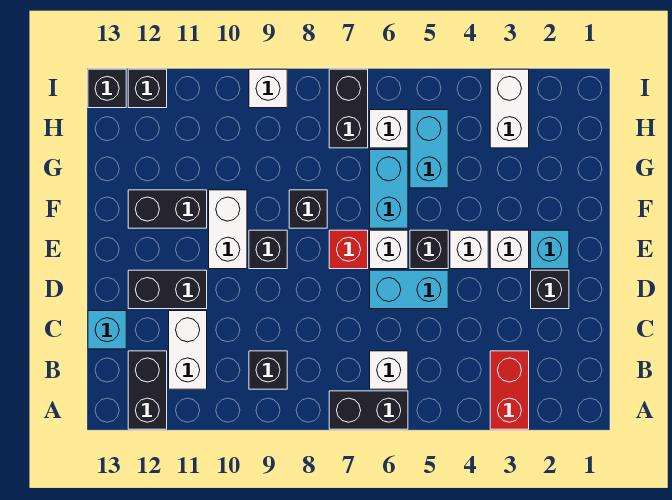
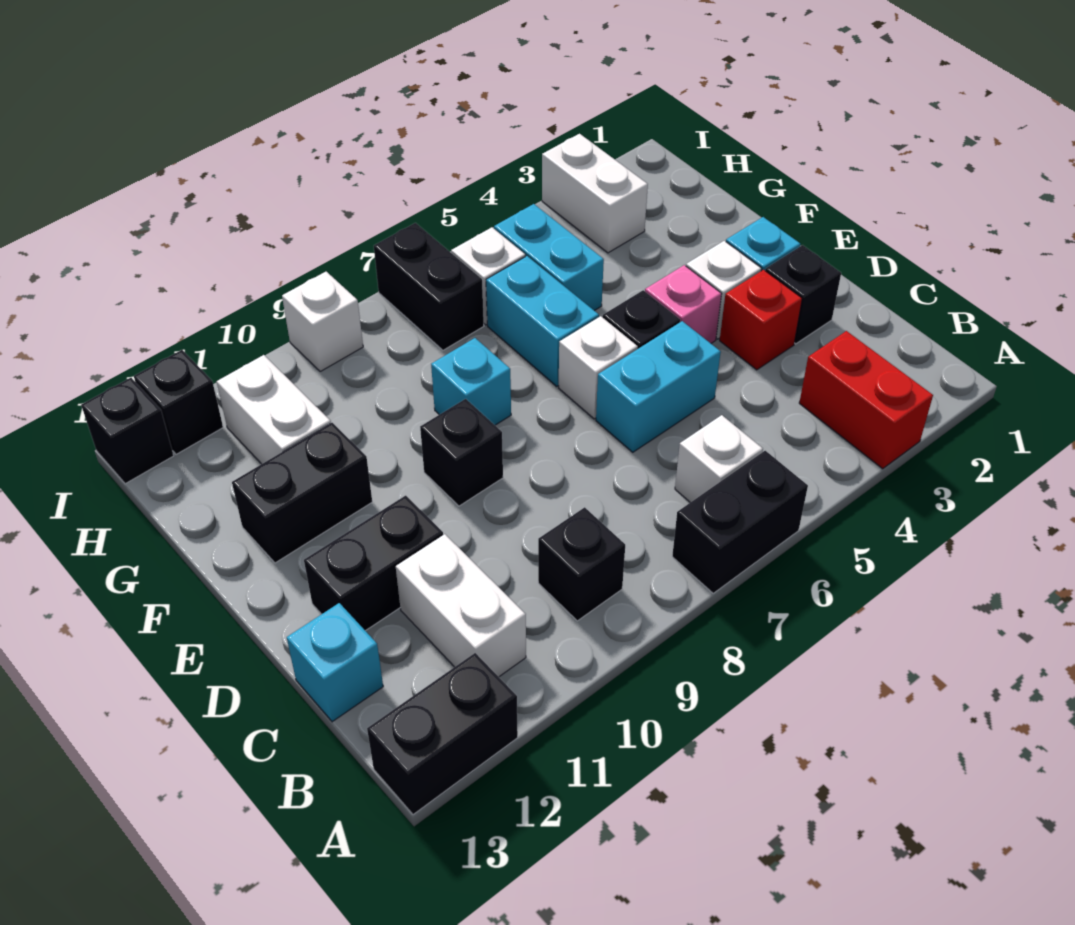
black brick A12:B12 level 1 -> black brick A12:A13 level 1
white brick E4 level 1 -> pink brick E4 level 1
red brick E7 level 1 -> red brick D3 level 1
white brick E10:F10 level 1 -> white brick G11:H11 level 1
black brick F8 level 1 -> cyan brick F8 level 1

